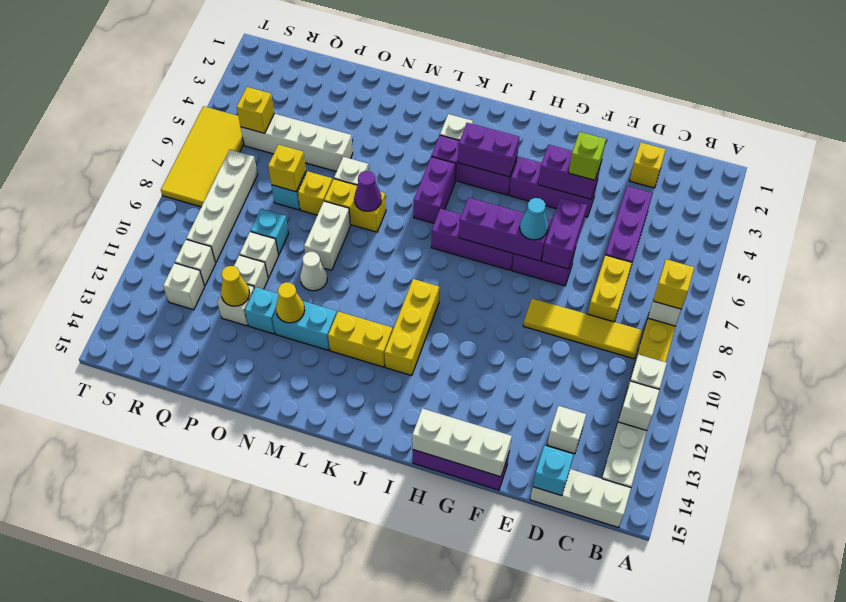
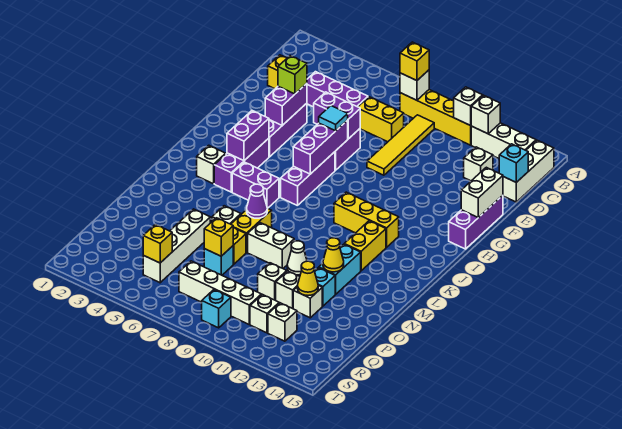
white brick F15:H15 level 2 -> white brick F15:G15 level 2
cyan cone G7 level 3 -> cyan tile G7 level 3
cyan brick P9 level 1 -> cyan brick S9 level 1
yellow tile S5:T8 level 1 -> none

